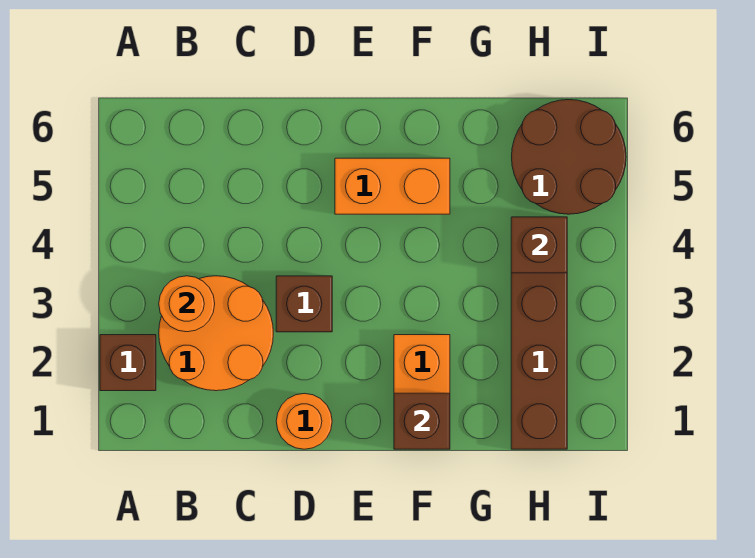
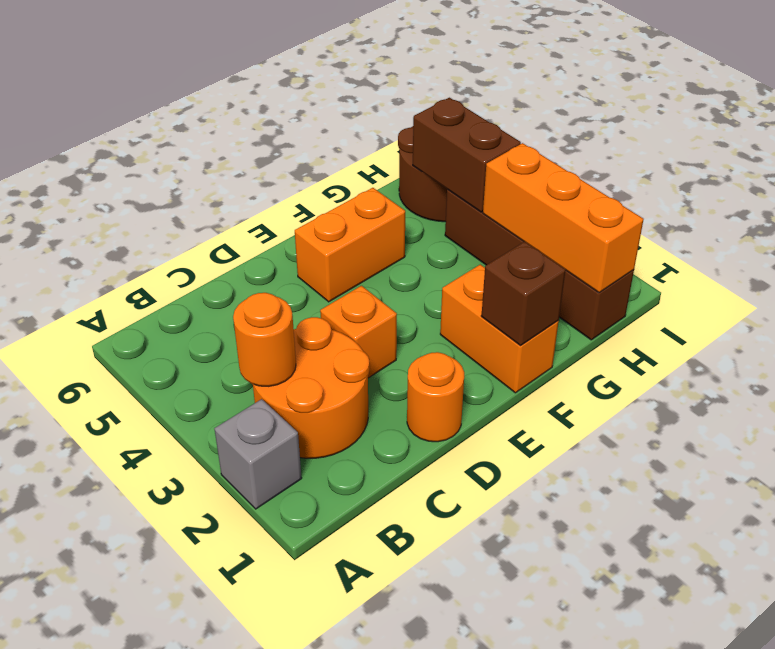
brown brick A2 level 1 -> grey brick A2 level 1
brown brick D3 level 1 -> orange brick D3 level 1
none -> orange brick H1:H3 level 2
brown brick H4 level 2 -> brown brick H4:H5 level 2

